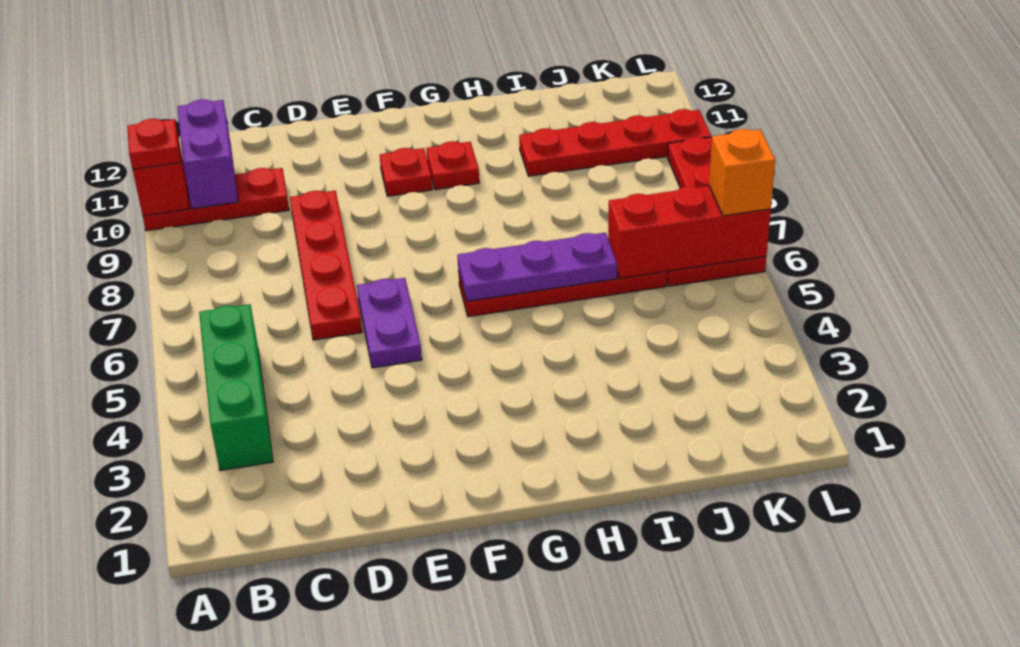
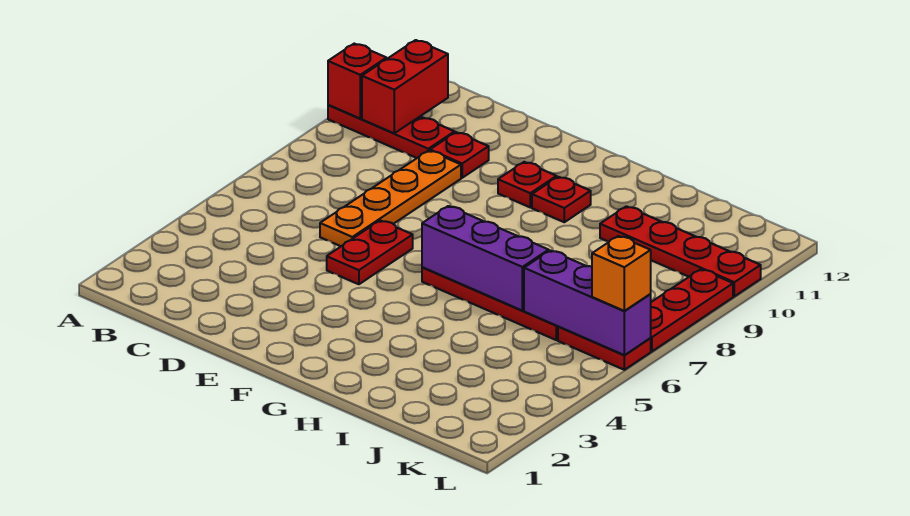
red plate A10 level 3 -> red plate D10 level 1
green brick B3:B5 level 1 -> none
purple brick B10:B11 level 2 -> red brick B10:B11 level 2
red plate D6:D9 level 1 -> orange plate D6:D9 level 1
purple plate E5:E6 level 1 -> red plate E5:E6 level 1
purple plate G6:I6 level 2 -> purple brick G6:I6 level 2
red brick J6:L6 level 2 -> purple brick J6:L6 level 2

